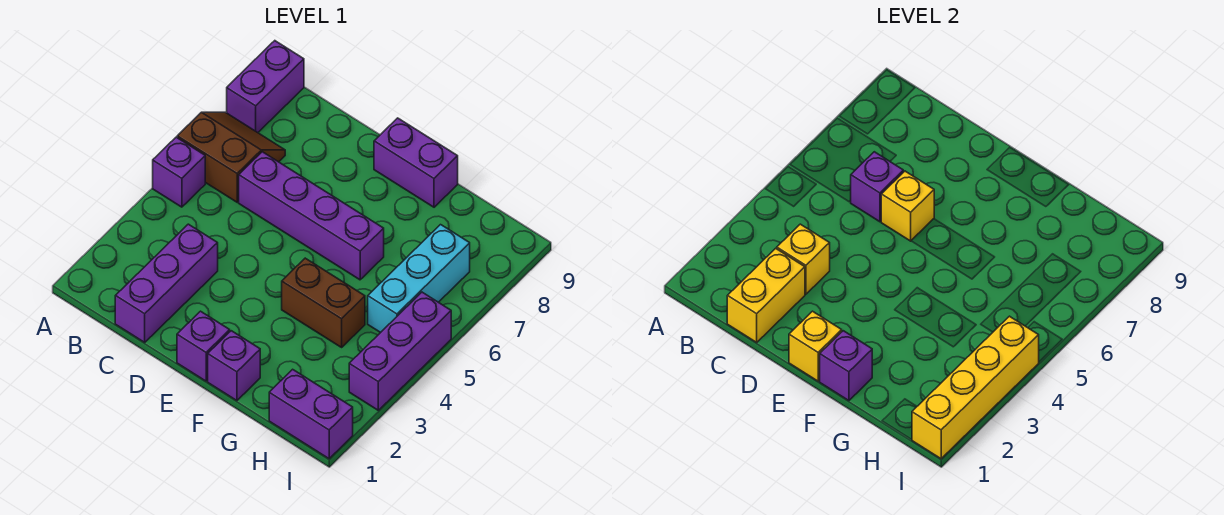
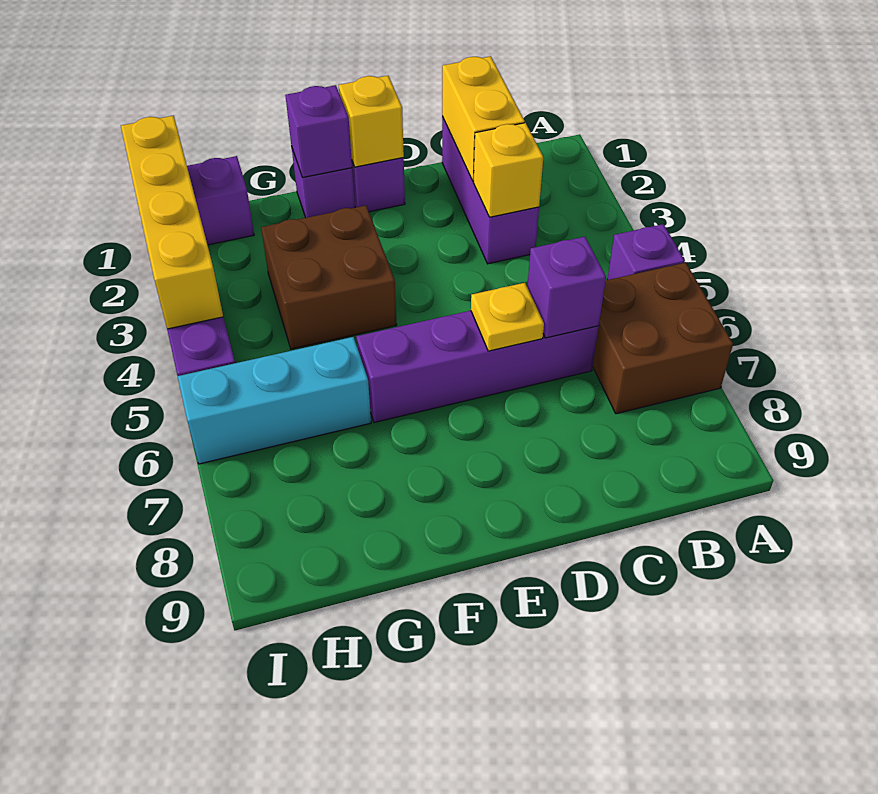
brown slope A6:B7 level 1 top 6 -> brown brick A6:B7 level 1
purple brick A8:A9 level 1 -> none
yellow brick D6 level 2 -> yellow plate D6 level 2
purple brick E9:F9 level 1 -> none
brown brick F4:G4 level 1 -> brown brick F3:G4 level 1
cyan brick H5:H7 level 1 -> cyan brick G6:I6 level 1

